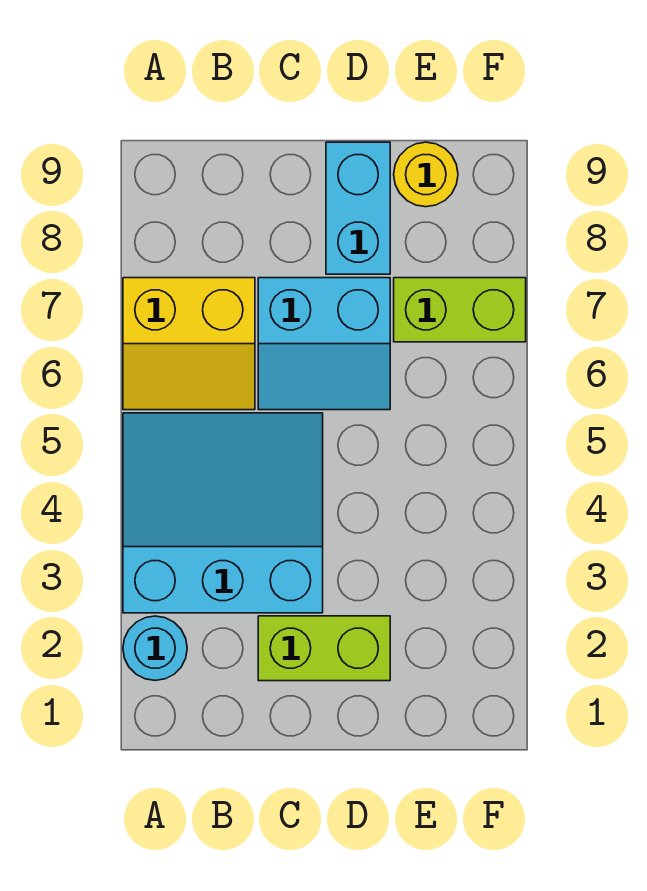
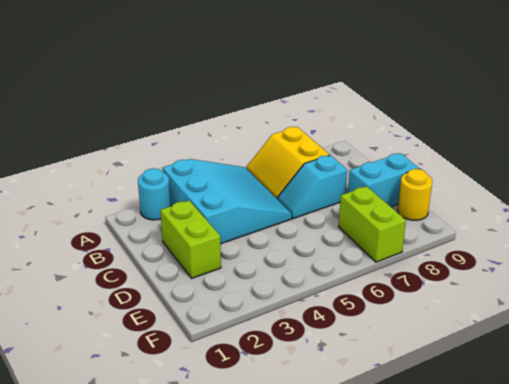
cyan slope C6:D7 level 1 top 7 -> cyan slope C6:C7 level 1 top 7

